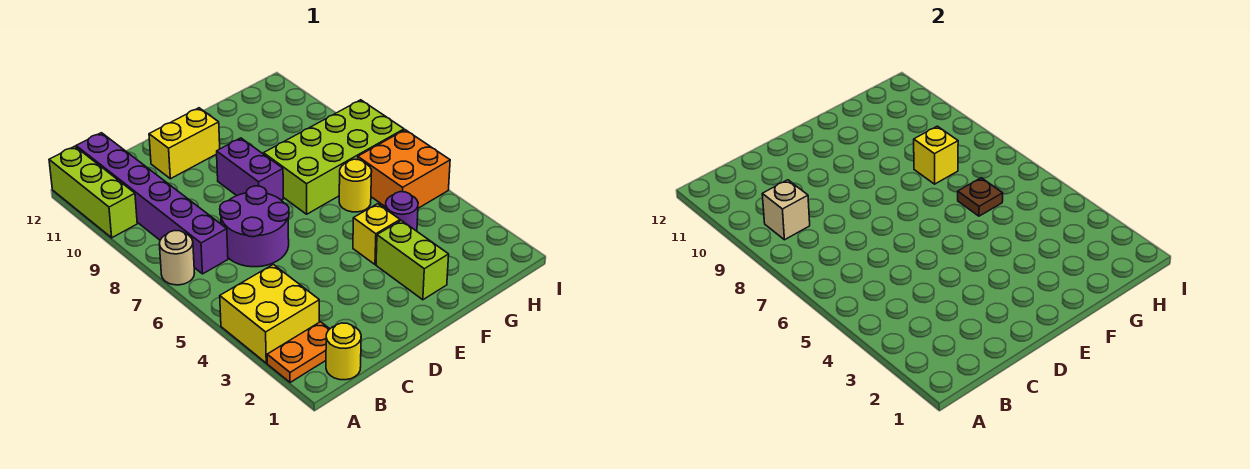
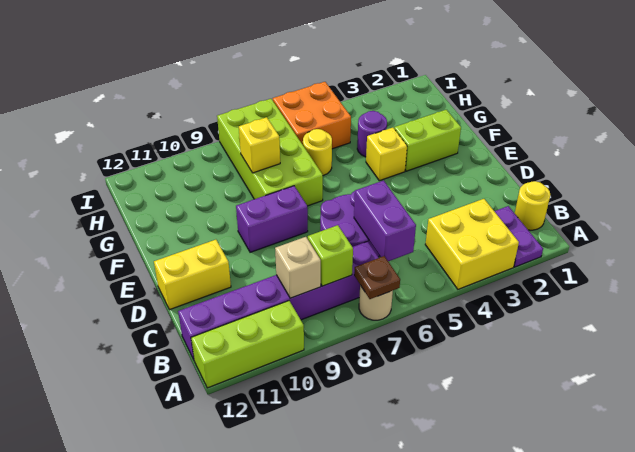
orange plate A2:B2 level 1 -> purple plate A2:B2 level 1
none -> purple brick B6:C6 level 2
none -> lime brick B8 level 2
yellow brick D11:E11 level 1 -> yellow brick D11:D12 level 1
brown plate G6 level 2 -> brown plate A7 level 2

